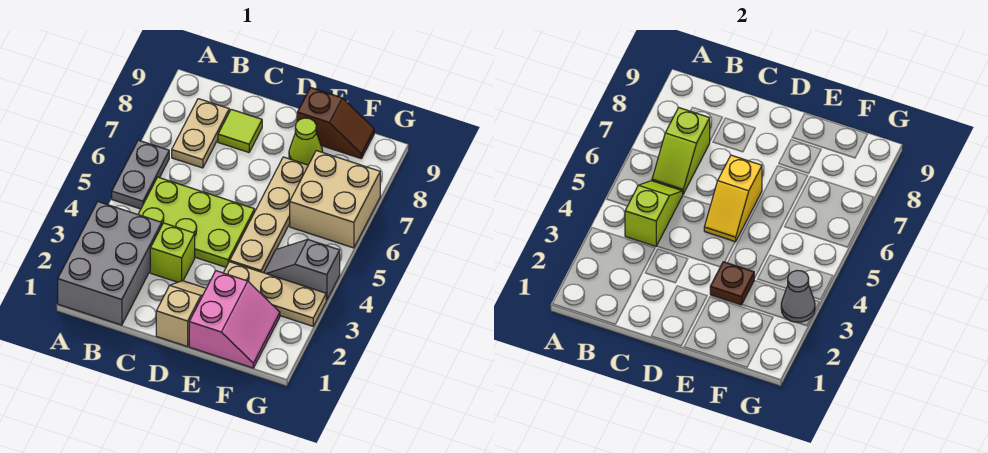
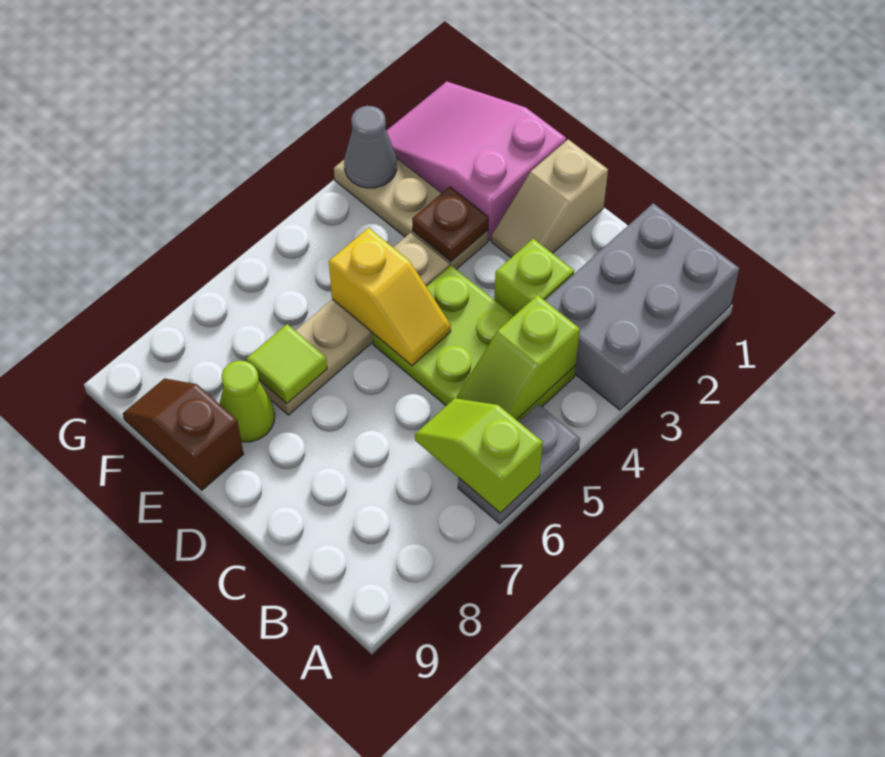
lime slope B6:B7 level 2 top 7 -> lime slope A6:B6 level 2 top A
tan plate B7:B8 level 1 -> none
lime tile C8 level 1 -> lime tile E7 level 2
yellow slope D5:D6 level 2 top 6 -> yellow slope D5:E5 level 2 top E
pink slope E1:F2 level 1 top E -> pink slope E1:G2 level 1 top E
grey slope F4:G4 level 1 top G -> none
tan brick F6:G7 level 1 -> none

